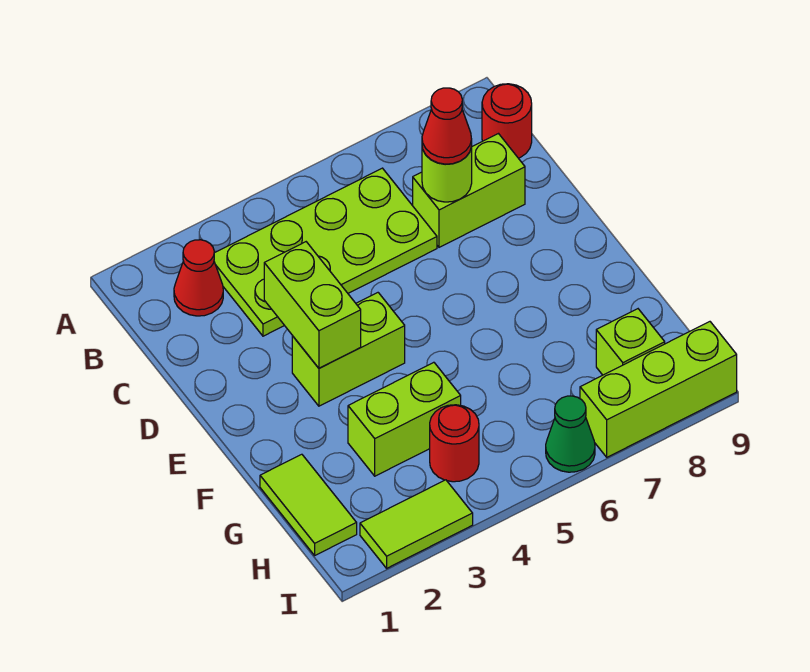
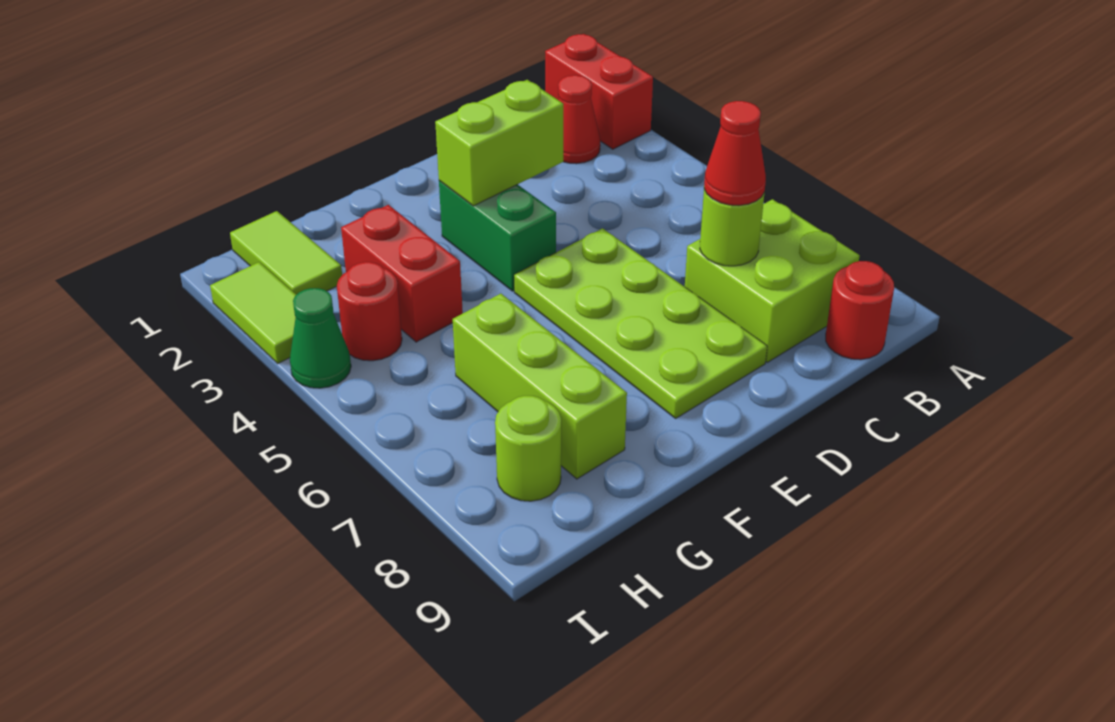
none -> red brick A1:A2 level 1
lime plate B3:C6 level 1 -> lime plate D5:E8 level 1
lime brick C7:C8 level 1 -> lime brick B7:C8 level 1
lime brick E3:E4 level 1 -> green brick E3:E4 level 1
lime tile G1:H1 level 1 -> lime tile H1:H2 level 1
lime brick G3:G4 level 1 -> red brick G3:G4 level 1
lime brick H8 level 1 -> lime round brick H8 level 1
green cone I6 level 1 -> green cone I4 level 1
lime brick I7:I9 level 1 -> lime brick G6:G8 level 1

